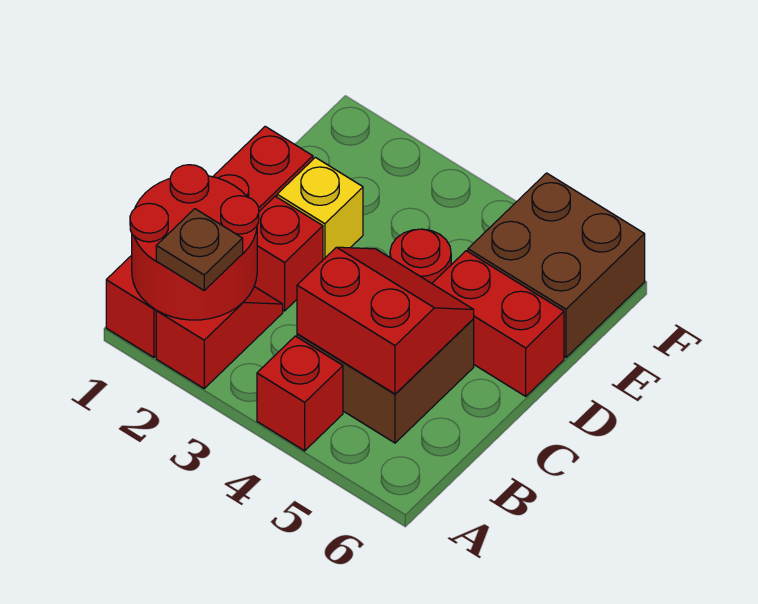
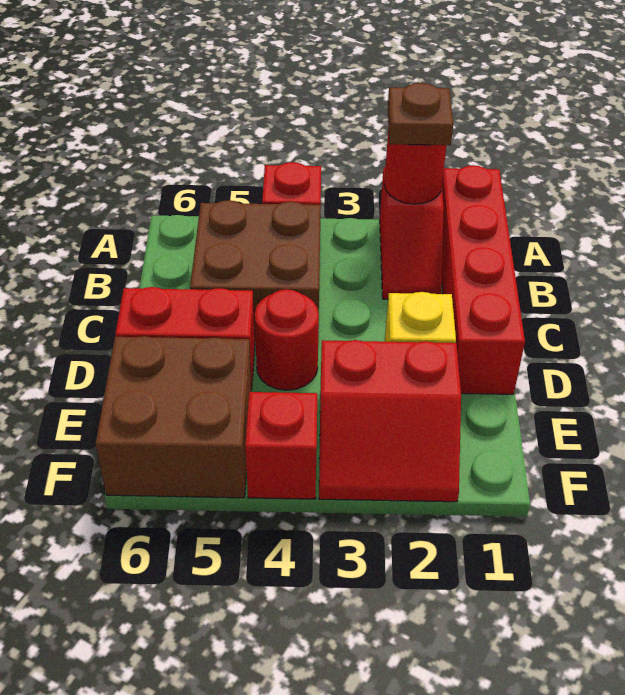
red round brick A1:B2 level 2 -> red round brick A2 level 2
red slope B4:C5 level 2 top B -> red slope E2:F3 level 1 top E
red brick C2 level 1 -> red brick F4 level 1

